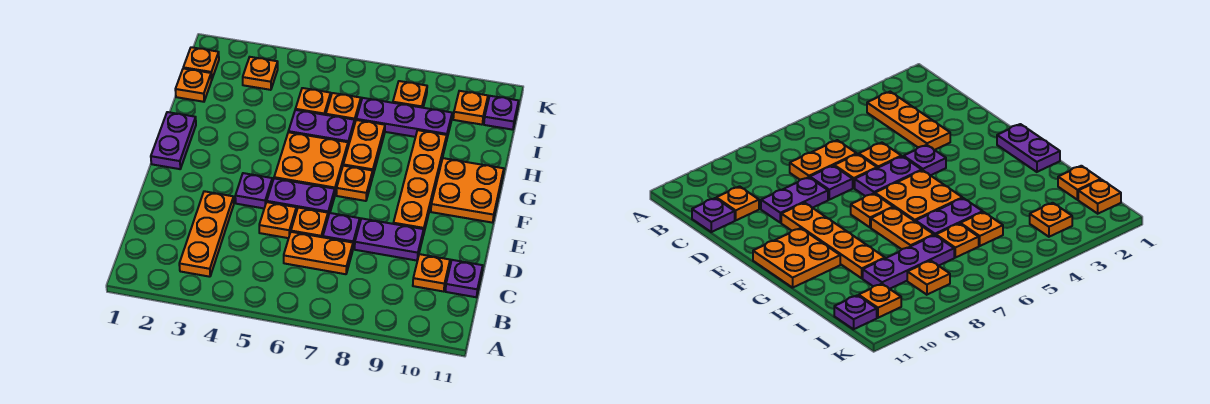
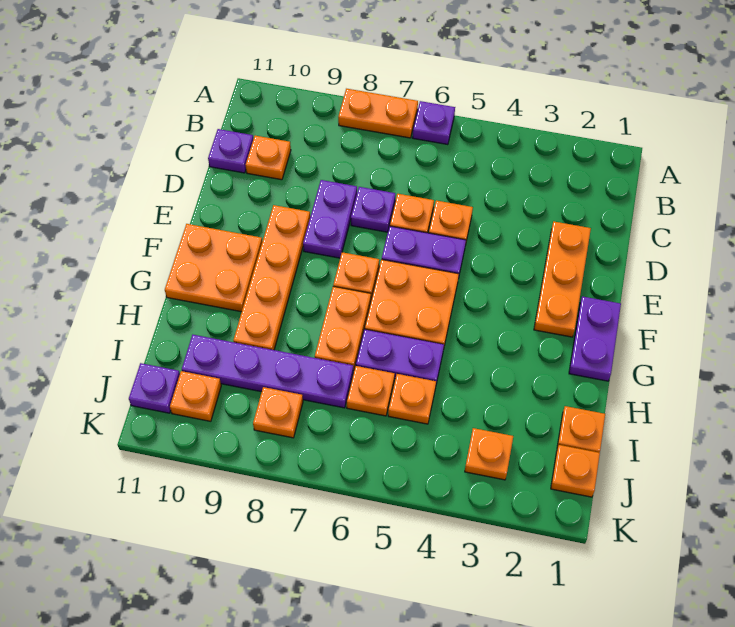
orange plate B3:D3 level 1 -> orange plate D2:F2 level 1
orange plate C6:C7 level 1 -> orange plate A7:A8 level 1
purple plate D8:D9 level 1 -> purple plate D8:E8 level 1
purple plate E4 level 1 -> purple plate A6 level 1
purple plate I7:I9 level 1 -> purple plate I7:I10 level 1

